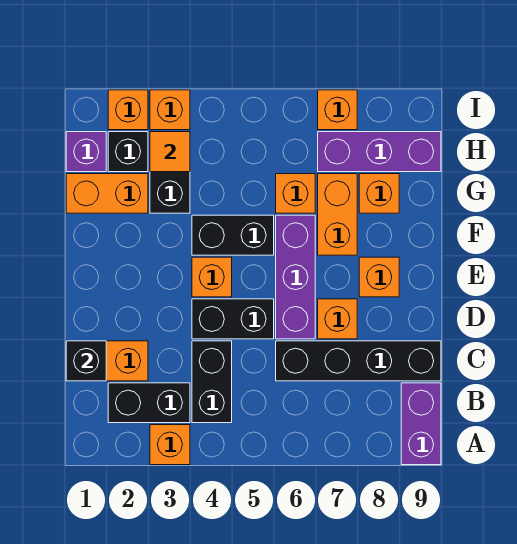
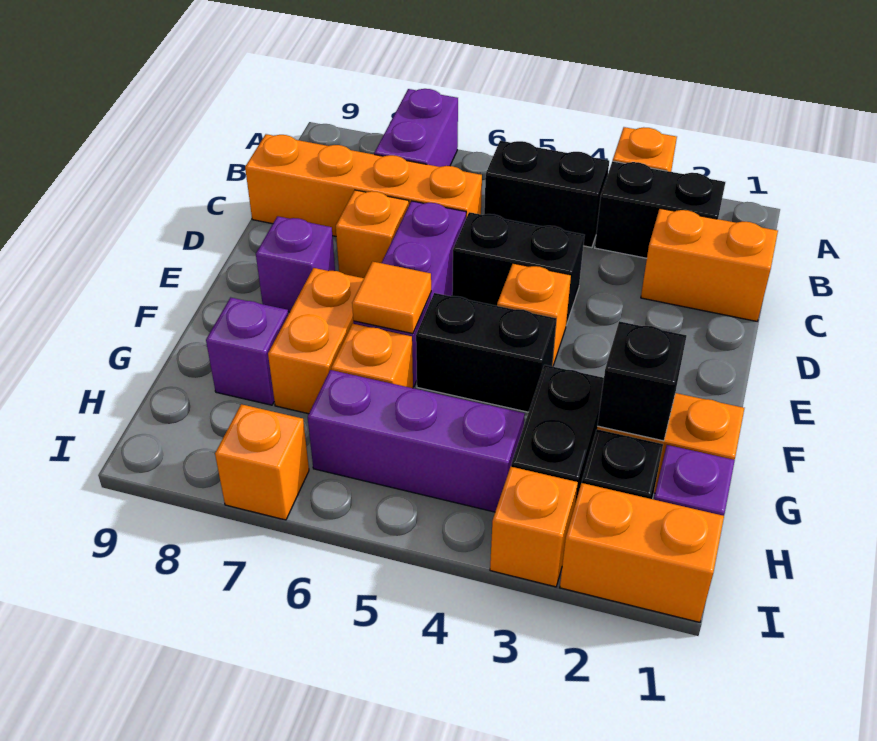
purple brick A9:B9 level 1 -> purple brick A7:B7 level 1
black brick B4:C4 level 1 -> black brick B4:B5 level 1
black brick C1 level 2 -> black brick G2 level 2
black brick C6:C9 level 1 -> orange brick C6:C9 level 1
orange brick E8 level 1 -> purple brick E8 level 1
orange brick G8 level 1 -> purple brick G8 level 1
orange tile H3 level 2 -> orange tile F6 level 2
purple brick H7:H9 level 1 -> purple brick H4:H6 level 1
orange brick I2 level 1 -> orange brick I1:I2 level 1

